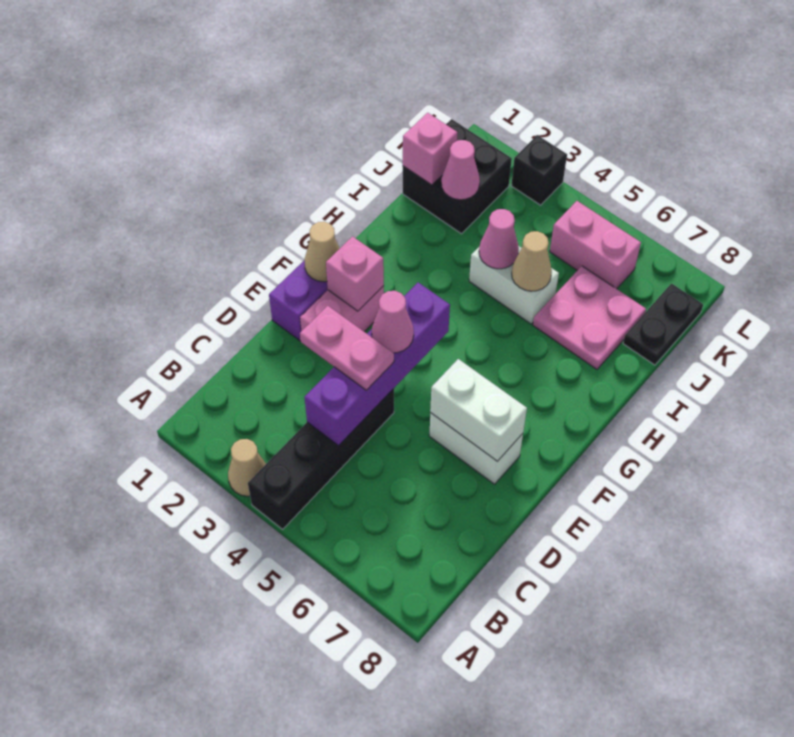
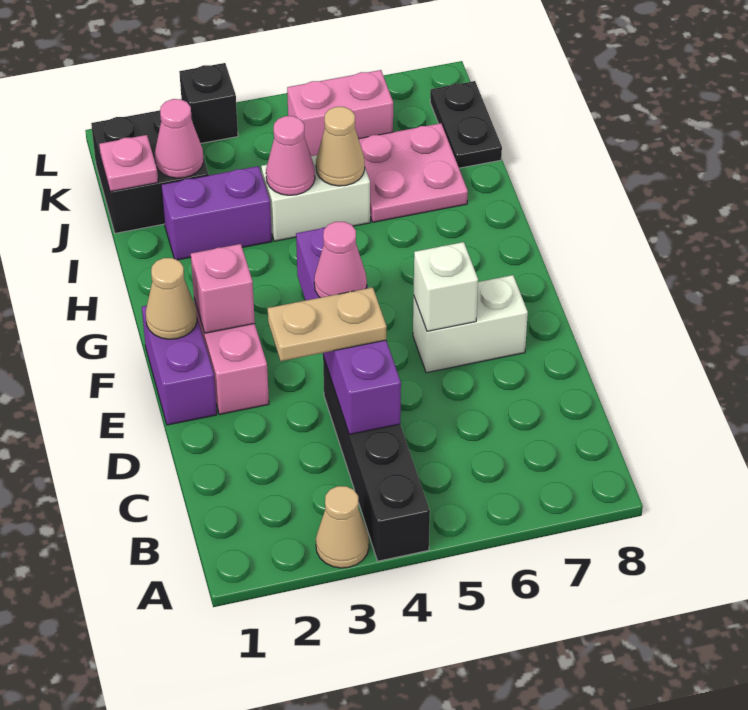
pink plate D3:D4 level 3 -> tan plate D3:D4 level 3
white brick E6:E7 level 2 -> white brick E6 level 2
none -> purple brick I2:I3 level 1
pink brick J1 level 2 -> pink plate J1 level 2

